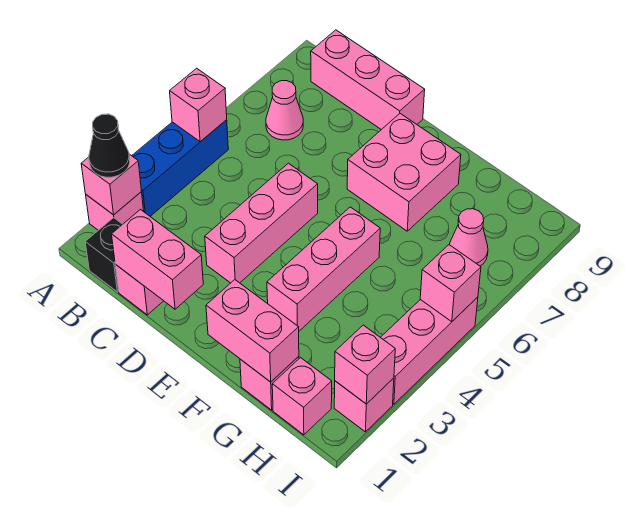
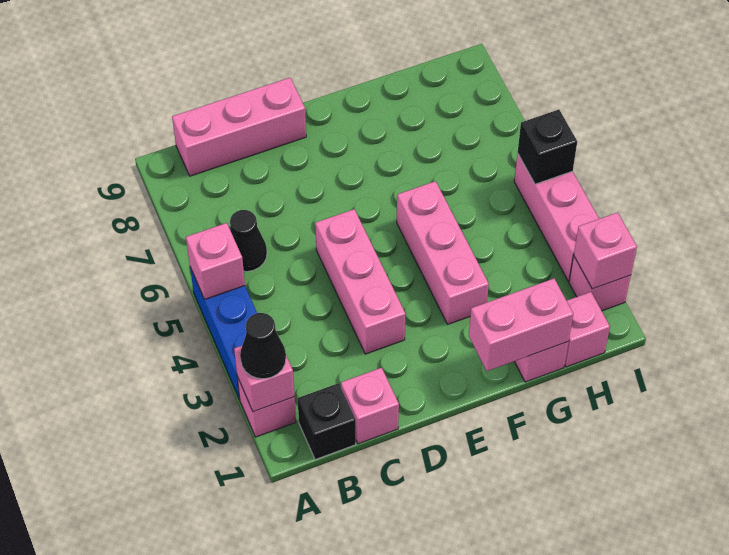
none -> black cone B6 level 1
pink cone B7 level 1 -> none
pink brick C1:D1 level 2 -> none
pink brick E7:F8 level 1 -> none
pink cone H7 level 1 -> none
pink brick I5 level 2 -> black brick I5 level 2

